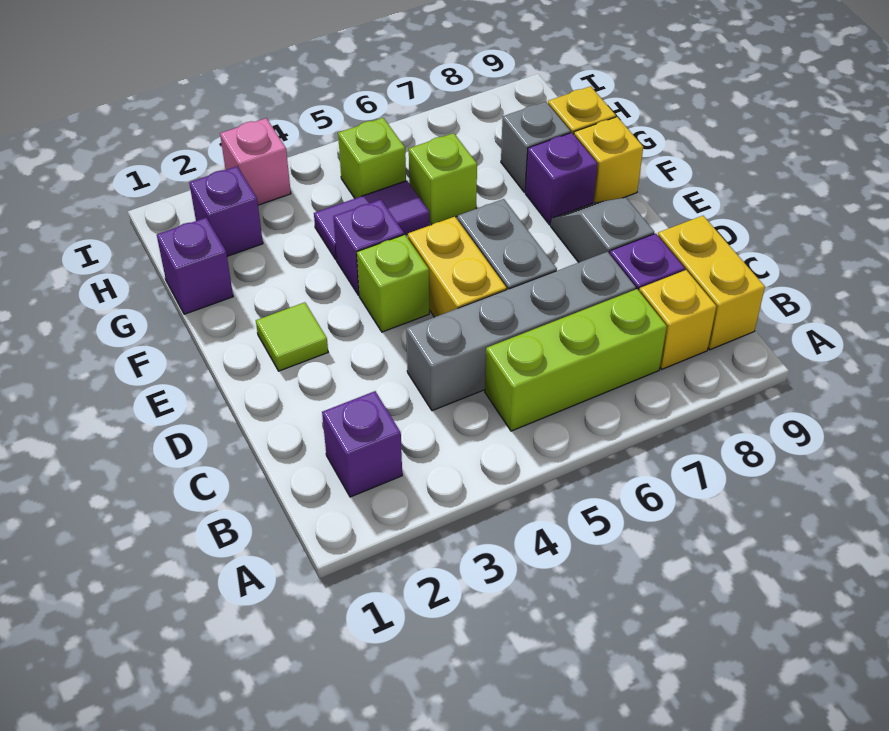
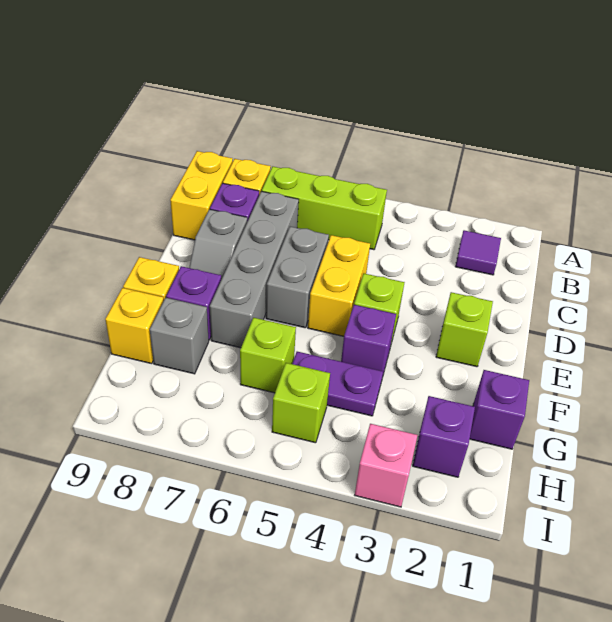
purple brick B2 level 1 -> purple tile B2 level 1
grey brick C4:C7 level 1 -> grey brick C7:F7 level 1
lime tile E2 level 1 -> lime brick E2 level 1
purple tile G4:G5 level 1 -> purple plate G4:G5 level 1

